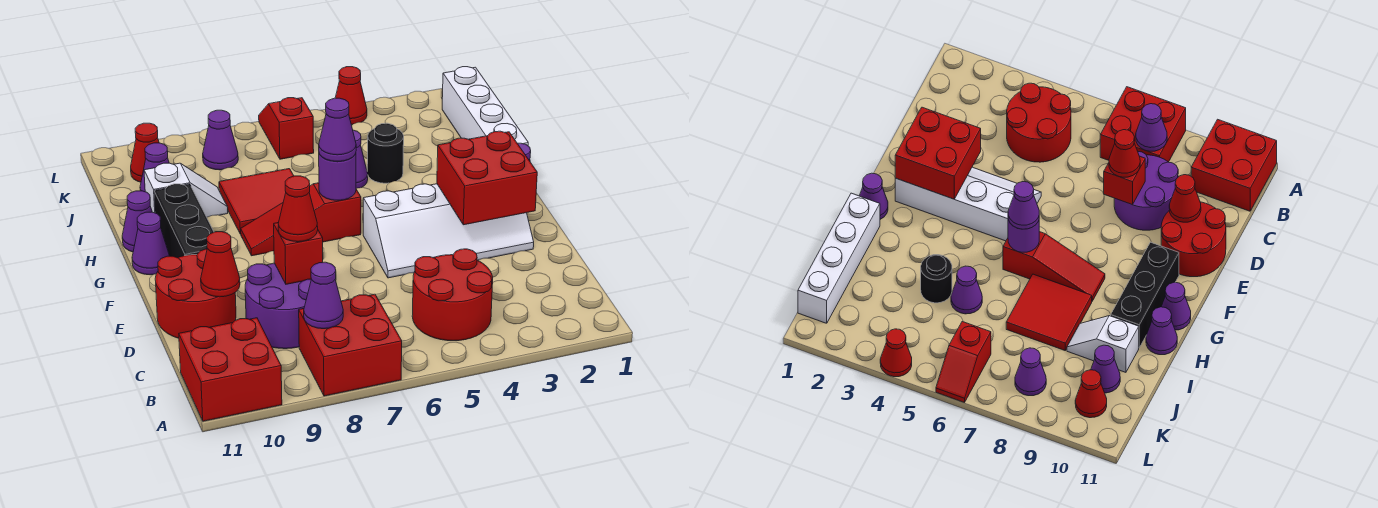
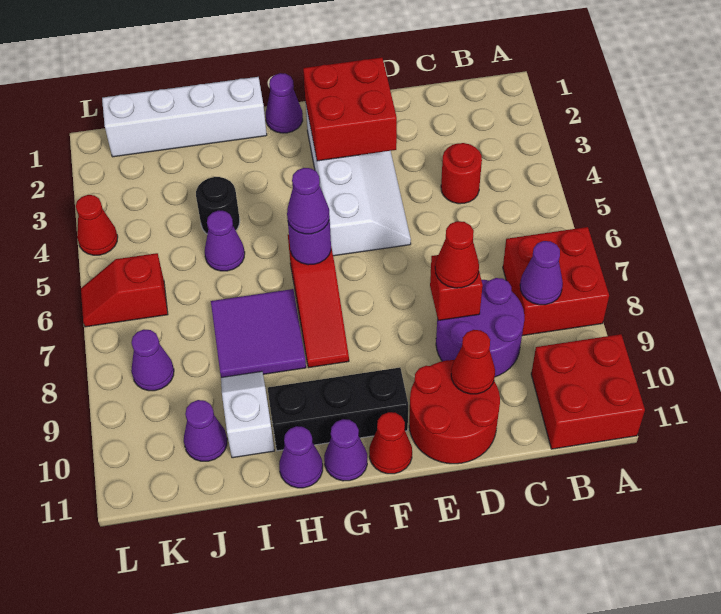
red round brick B4:C5 level 1 -> red round brick C4 level 1
red tile H7:I8 level 1 -> purple tile H7:I8 level 1
red cone K10 level 1 -> red cone F11 level 1

